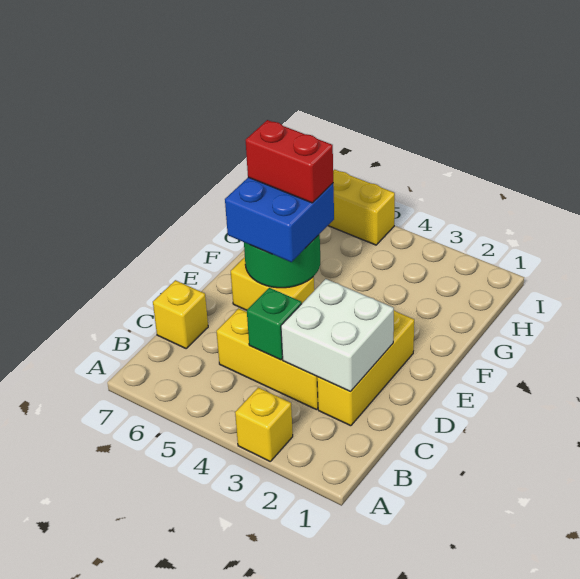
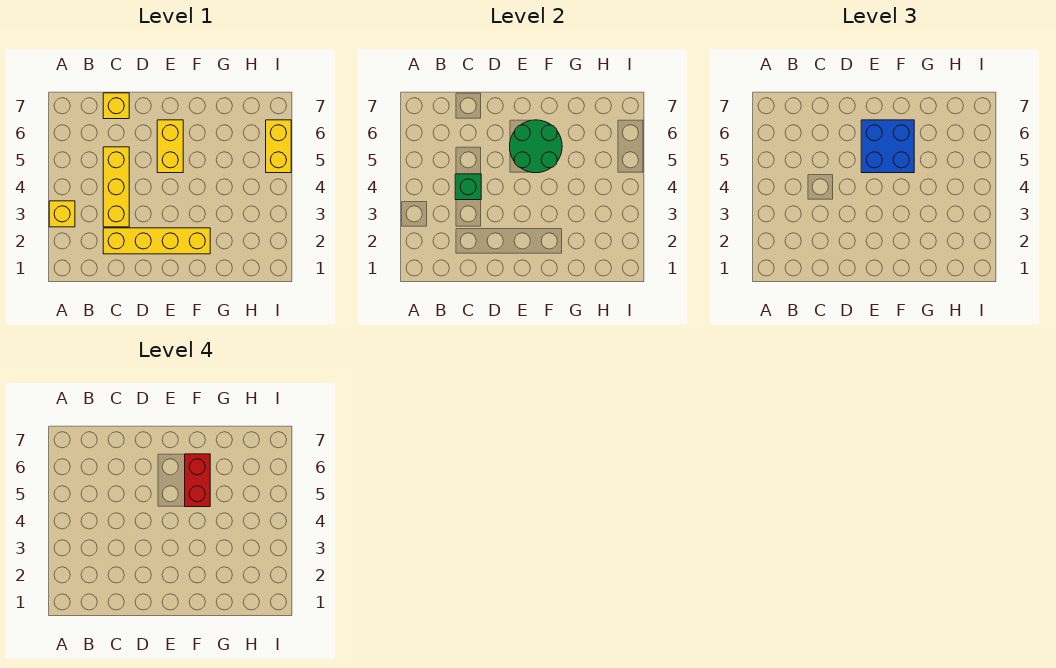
yellow brick C2:E2 level 1 -> yellow brick C2:F2 level 1
white brick C2:D3 level 2 -> none

